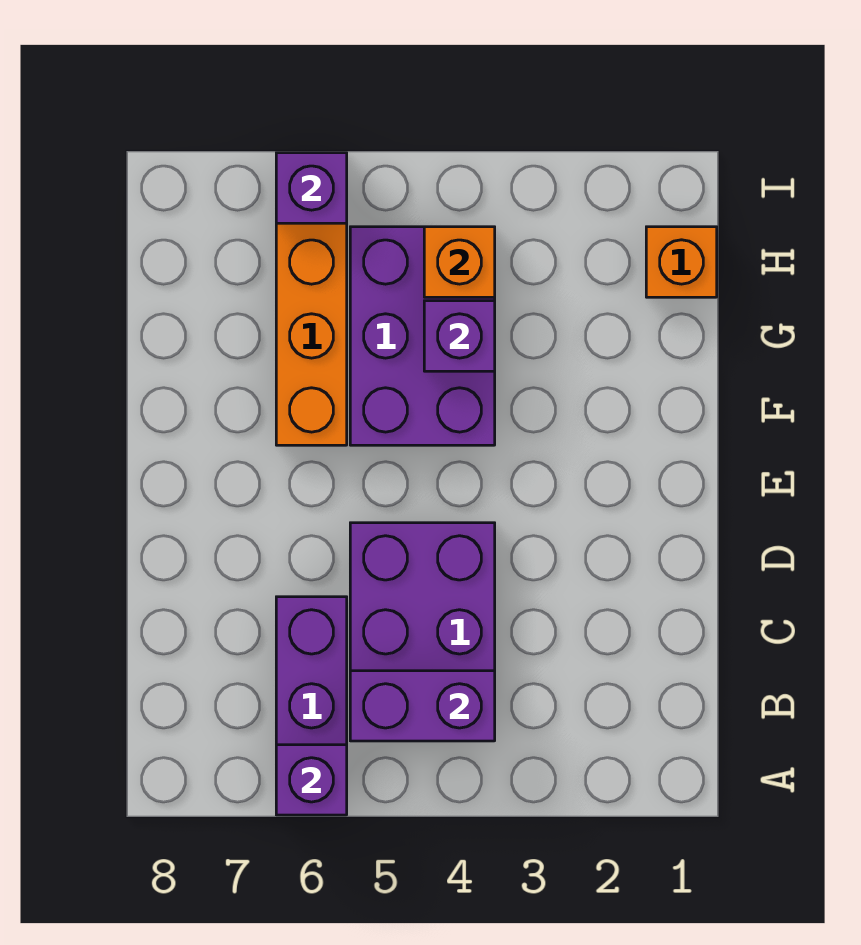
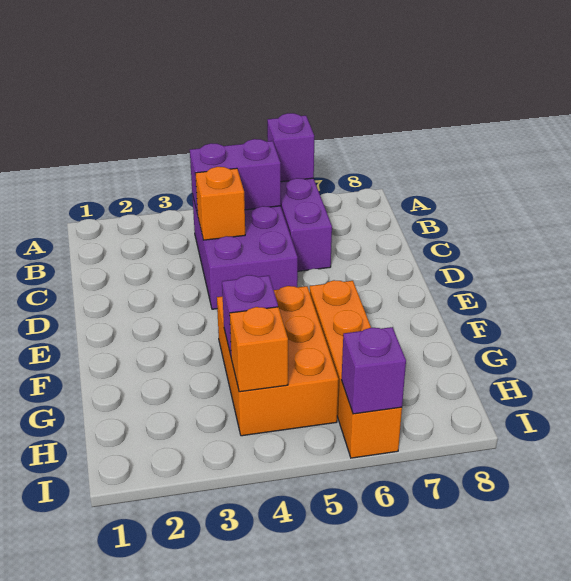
purple brick F4:H5 level 1 -> orange brick F4:H5 level 1
orange brick H1 level 1 -> orange brick C4 level 2

